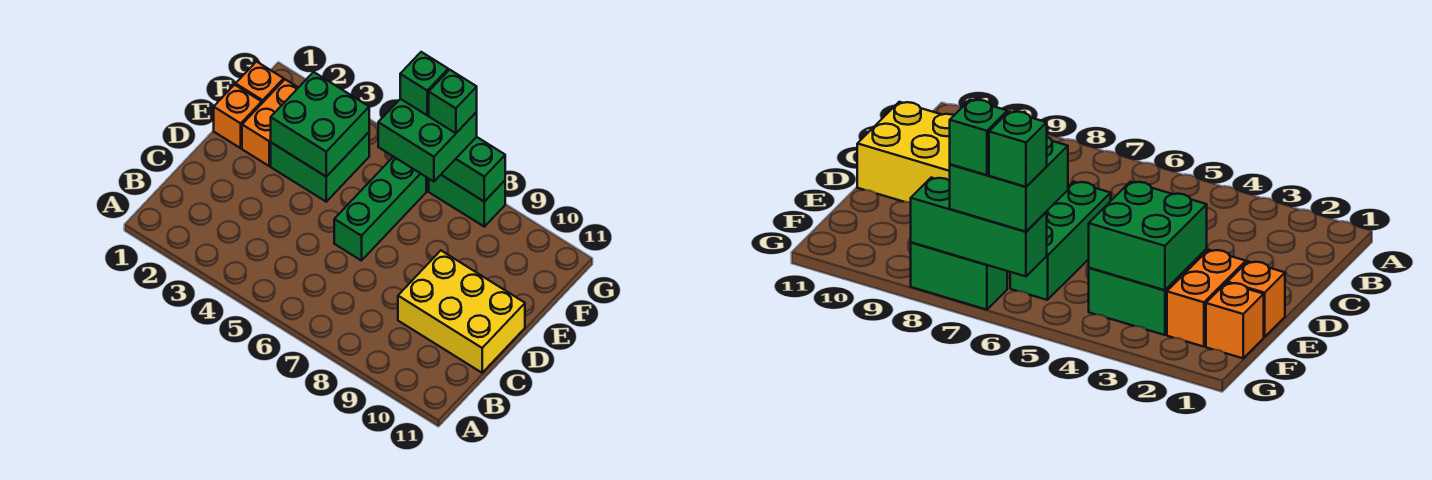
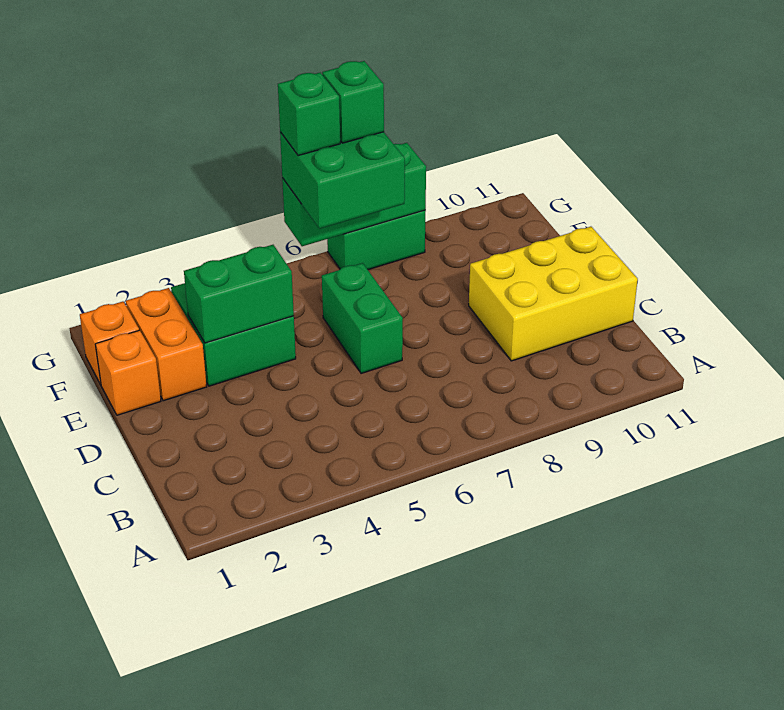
green brick D6:F6 level 1 -> green brick D6:E6 level 1
green brick E3:F4 level 2 -> green brick E3:E4 level 2

